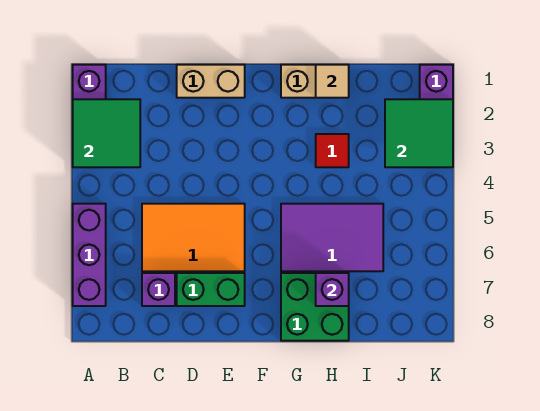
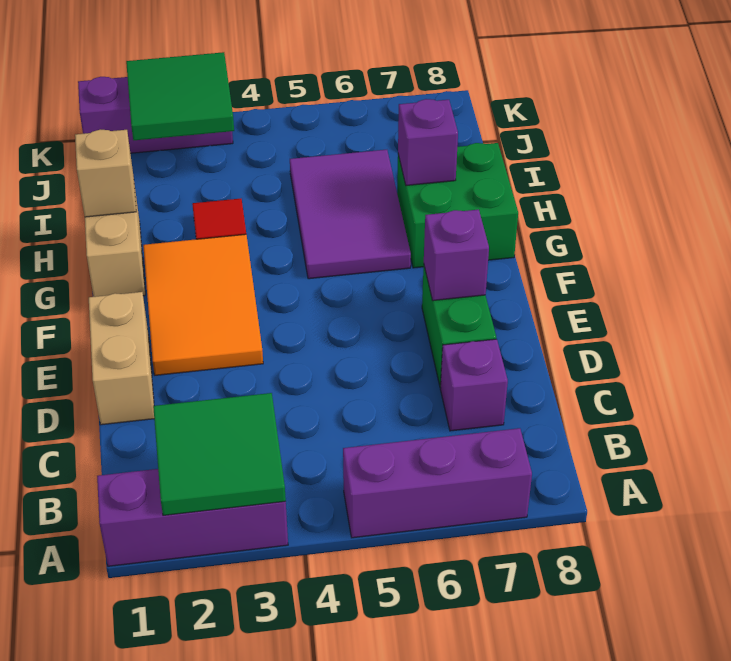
orange tile C5:E6 level 1 -> orange tile E2:G3 level 1
none -> purple brick E7 level 2
tan tile H1 level 2 -> tan brick H1 level 2

